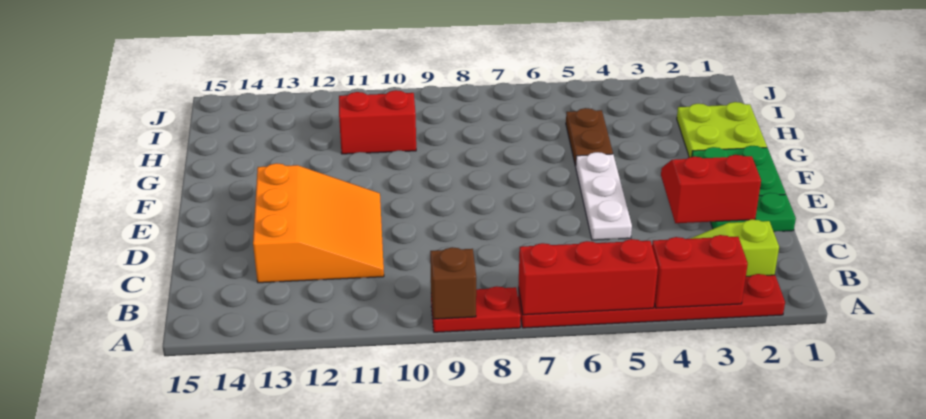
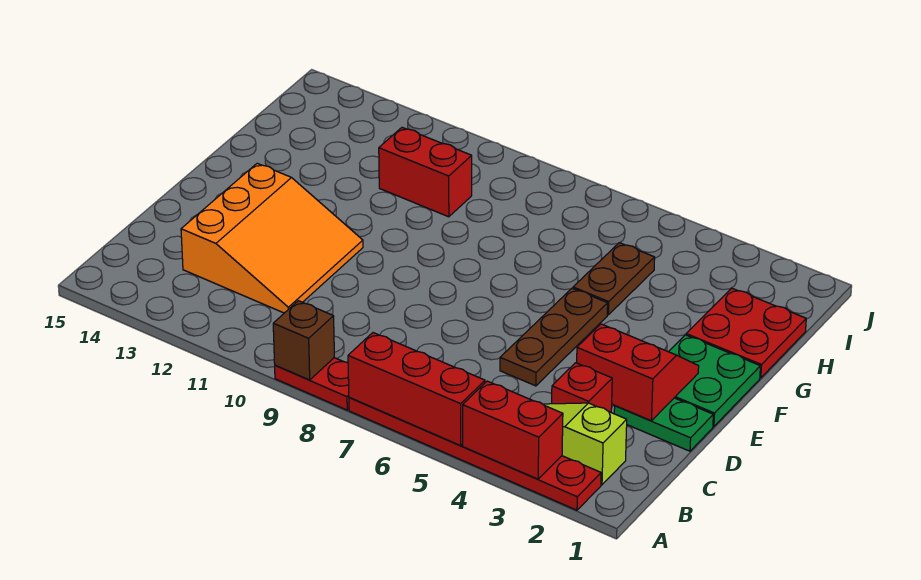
none -> red brick C3 level 1
white plate D5:F5 level 1 -> brown plate D5:F5 level 1
lime plate G1:H2 level 1 -> red plate G1:H2 level 1

